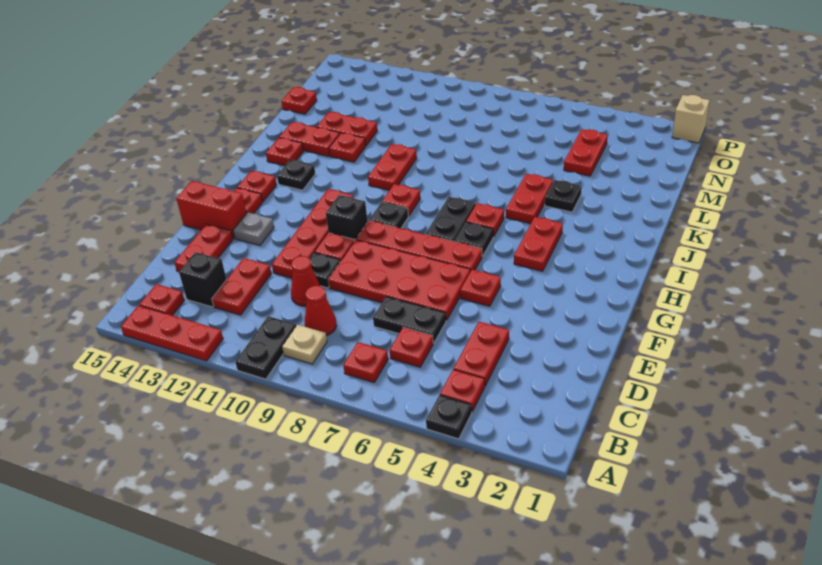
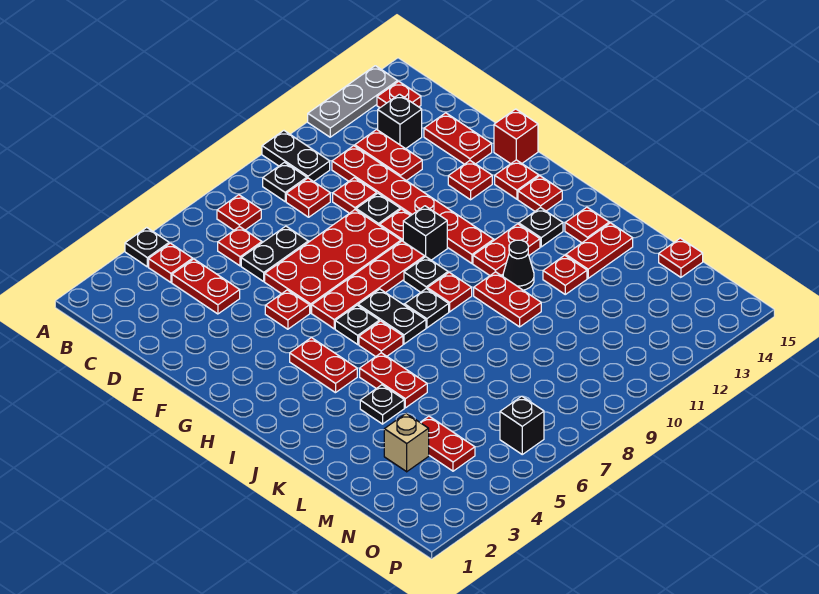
red plate A12:A14 level 1 -> grey plate A12:A14 level 1
tan plate B9 level 1 -> black plate B9 level 1
red cone C9 level 1 -> red plate C9 level 1
red cone D10 level 1 -> red plate D10 level 1
red plate E11:H11 level 1 -> red plate C11:H11 level 1
grey plate F13 level 1 -> red plate F13 level 1
red brick F14:F15 level 1 -> red brick F15 level 1
none -> black plate I8 level 1
none -> black cone J11 level 1
red plate L12:L13 level 1 -> red plate I11:I12 level 1
none -> black brick O6 level 1
tan brick P1 level 1 -> tan brick M3 level 1

